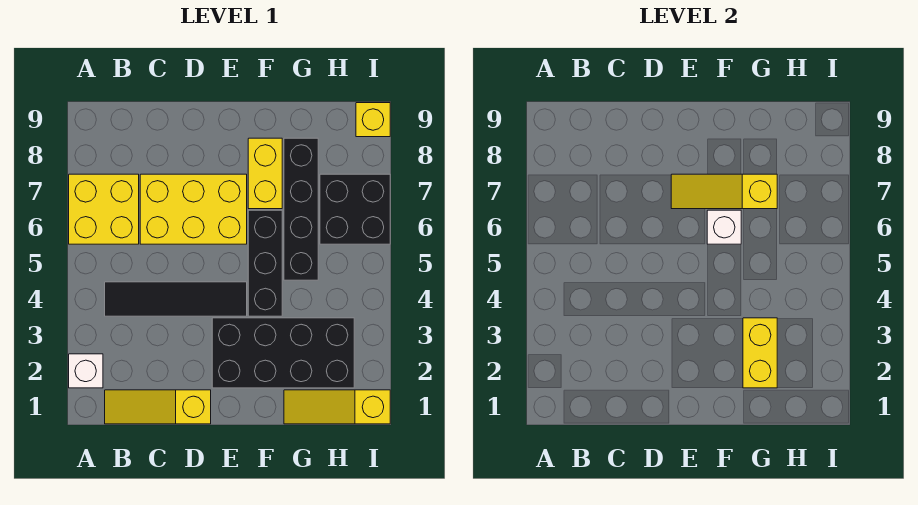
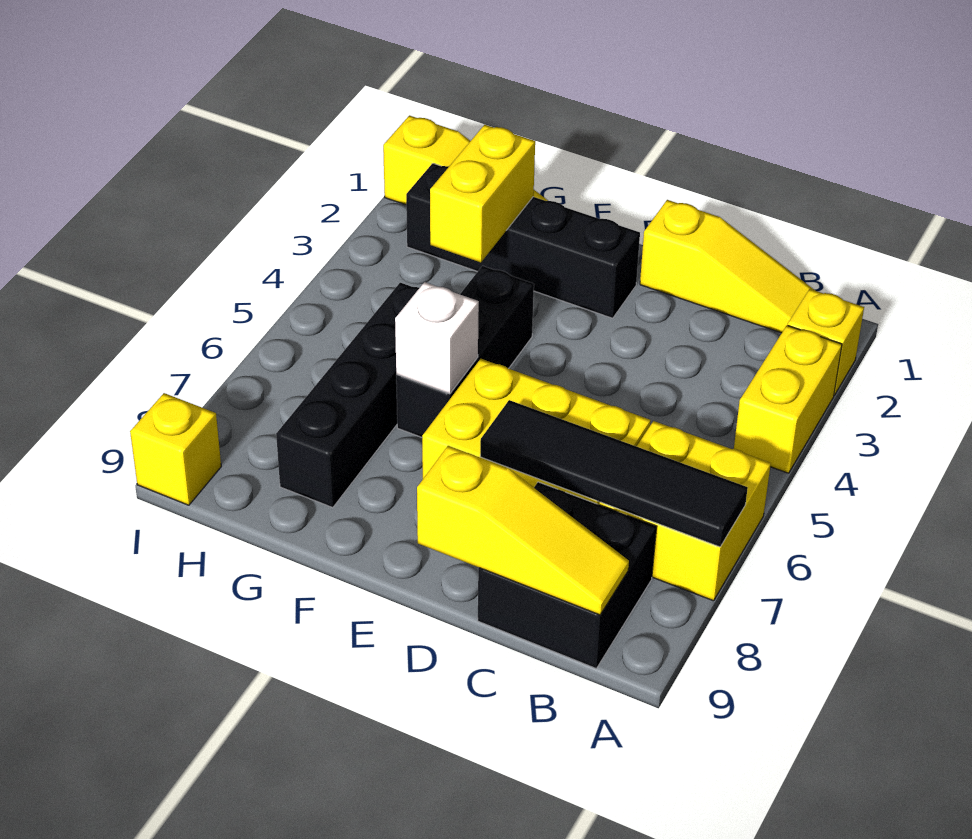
white brick A2 level 1 -> yellow brick A2 level 1
black tile B4:E4 level 1 -> black tile A7:D7 level 2
black brick E2:H3 level 1 -> black brick E2:H2 level 1
yellow slope E7:G7 level 2 top G -> yellow slope B9:D9 level 2 top D
yellow brick F7:F8 level 1 -> yellow brick A3:A4 level 1
black brick H6:I7 level 1 -> black brick B8:C9 level 1

